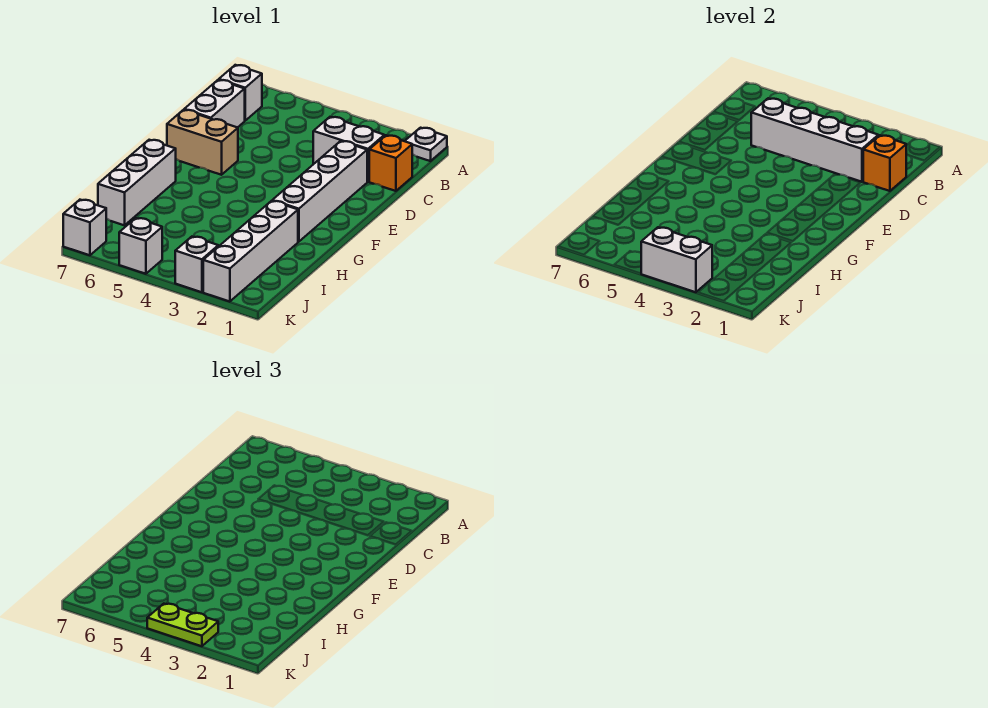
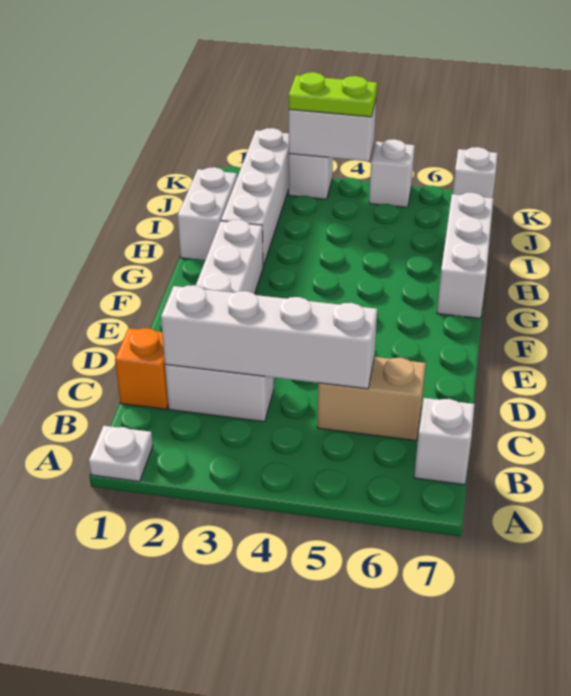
orange brick C1 level 2 -> none
white brick C7:D7 level 1 -> white brick H1:I1 level 1
tan brick E6:E7 level 1 -> tan brick C5:C6 level 1

